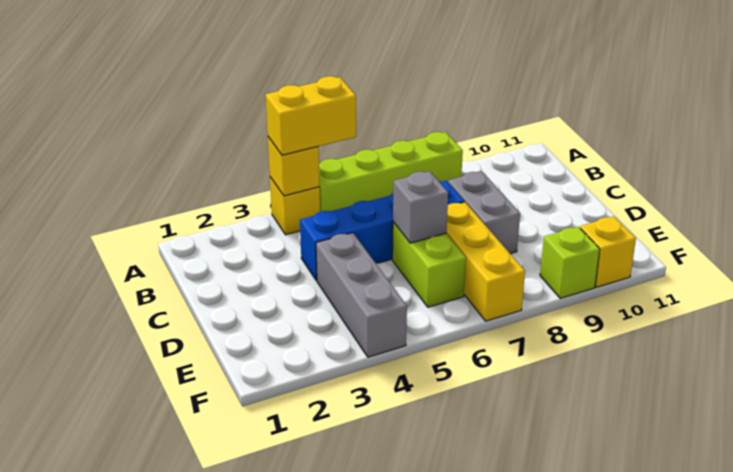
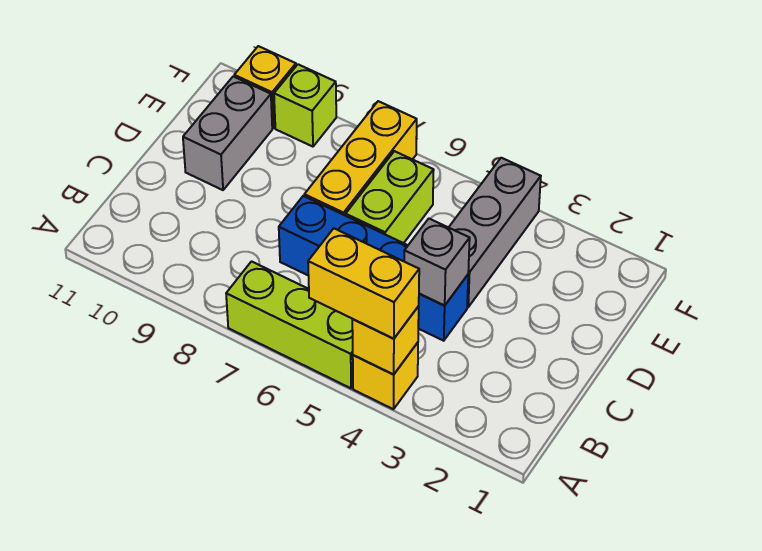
lime brick A5:A8 level 1 -> lime brick A5:A7 level 1
grey brick C8:D8 level 1 -> grey brick D10:E10 level 1
grey brick D6 level 2 -> grey brick C4 level 2

